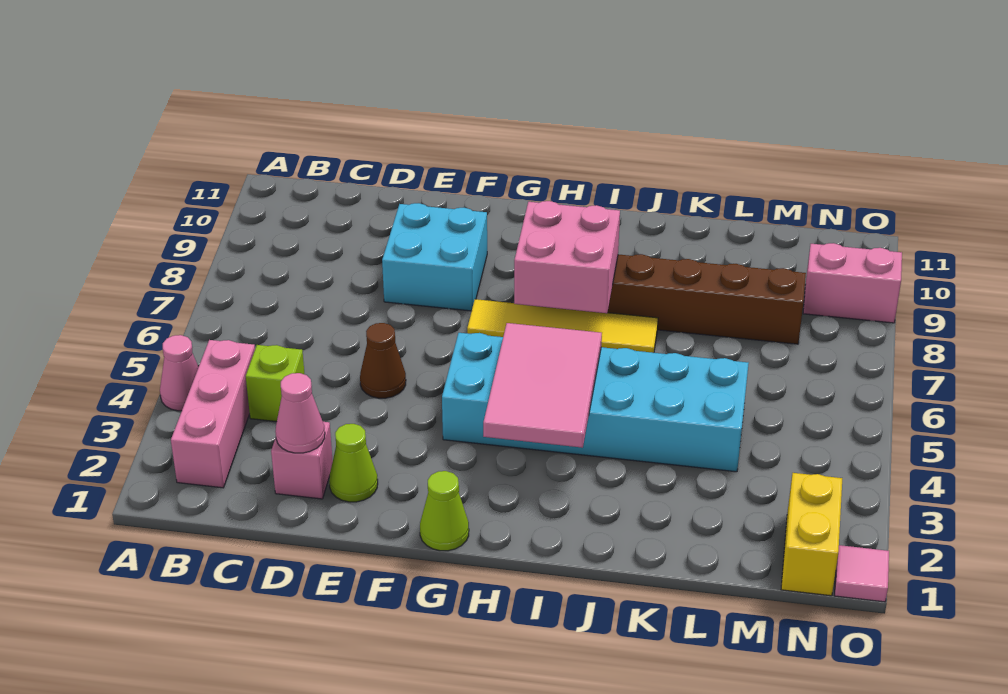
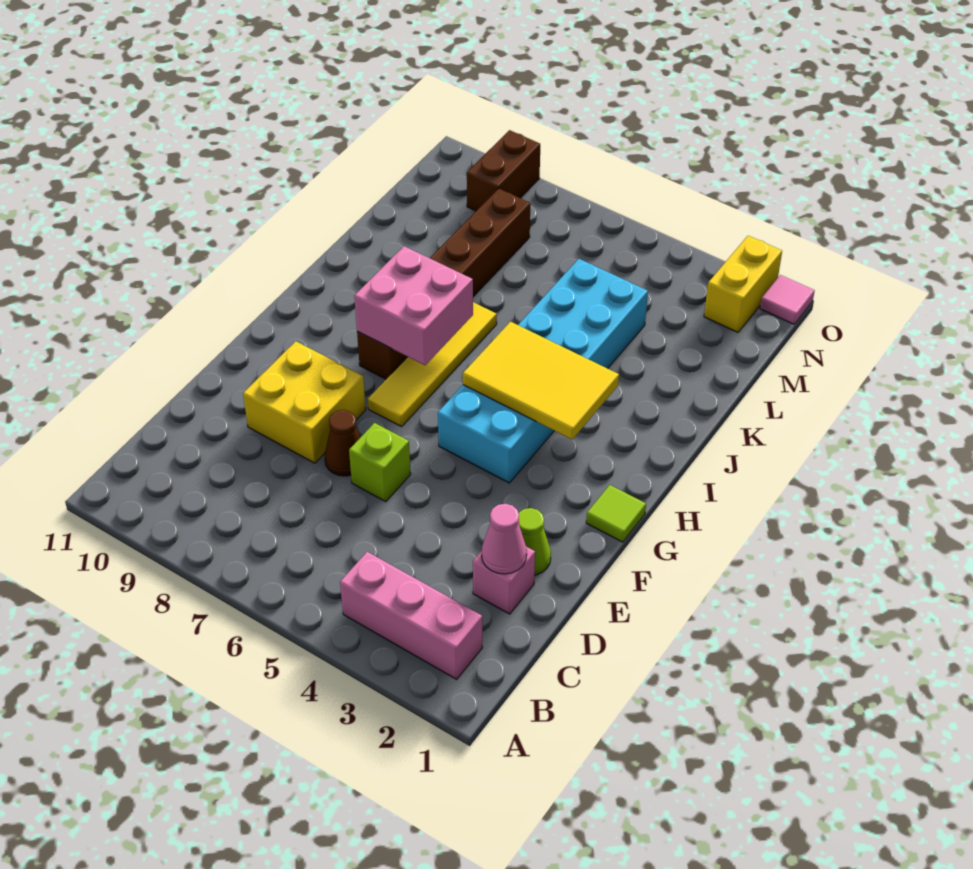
pink cone A4 level 1 -> none
lime brick C4 level 1 -> lime brick E6 level 1
brown cone E5 level 1 -> brown cone E7 level 1
cyan brick E8:F9 level 1 -> yellow brick E8:F9 level 1
lime cone G1 level 1 -> lime tile G1 level 1
pink tile H3:I5 level 2 -> yellow tile H3:I5 level 2
yellow brick N1:N2 level 1 -> yellow brick N2:O2 level 1
pink brick N9:O9 level 1 -> brown brick N9:O9 level 1

